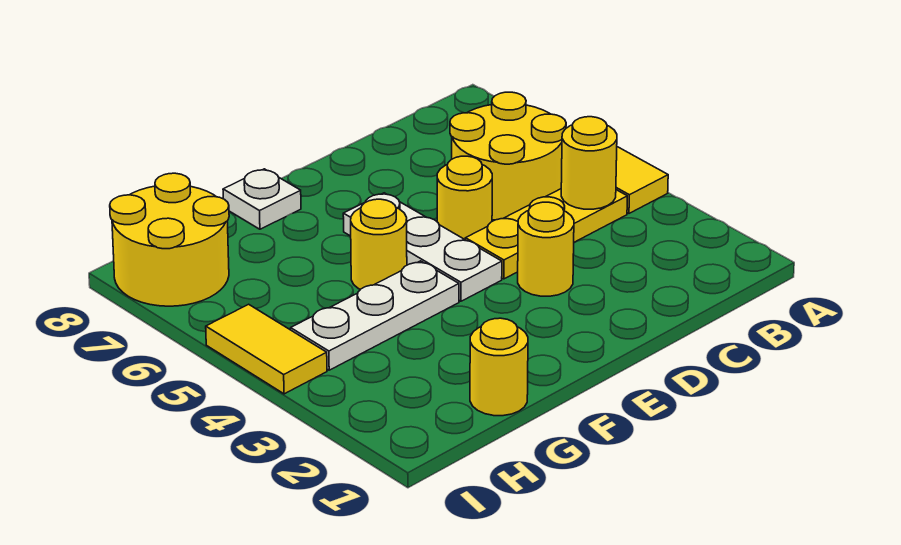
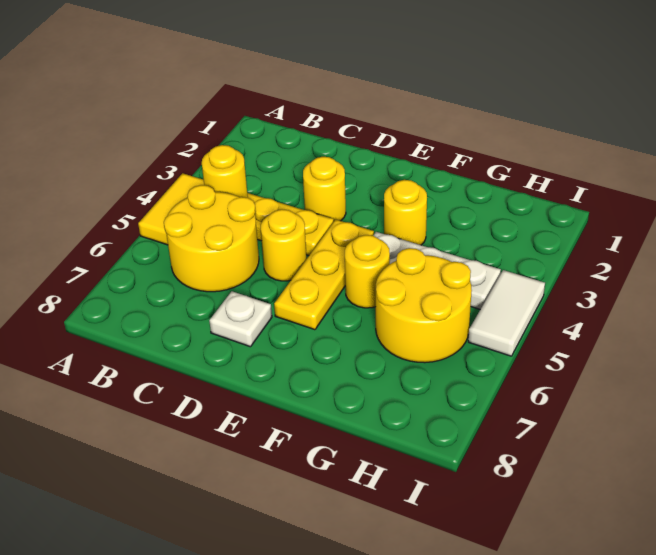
white plate E4:E6 level 1 -> yellow plate E4:E6 level 1
white plate F8 level 1 -> white plate D7 level 1
yellow round brick G1 level 1 -> yellow round brick F3 level 1
yellow round brick H7:I8 level 1 -> yellow round brick G5:H6 level 1
yellow tile I4:I5 level 1 -> white tile I4:I5 level 1

